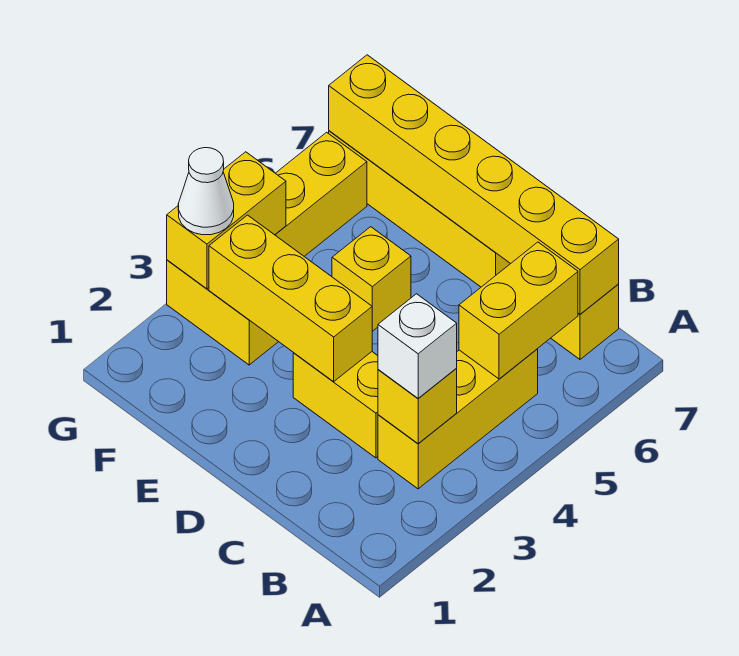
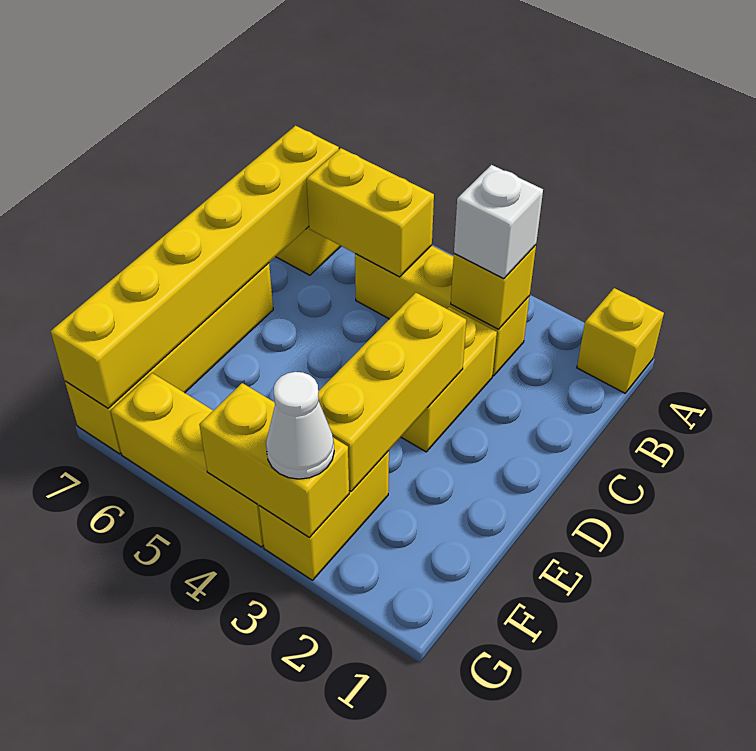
yellow brick E5 level 1 -> yellow brick A1 level 1

